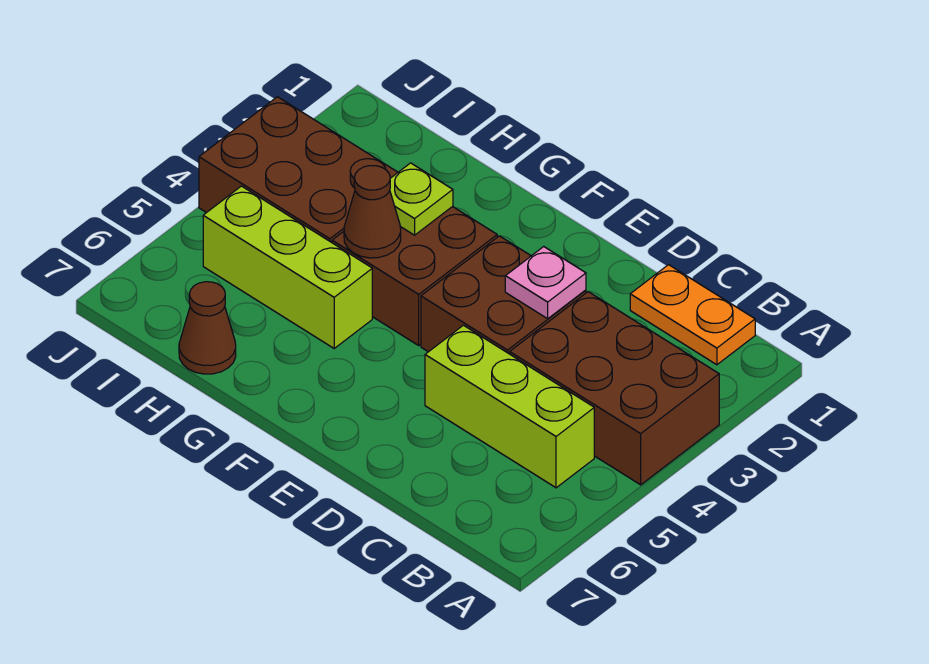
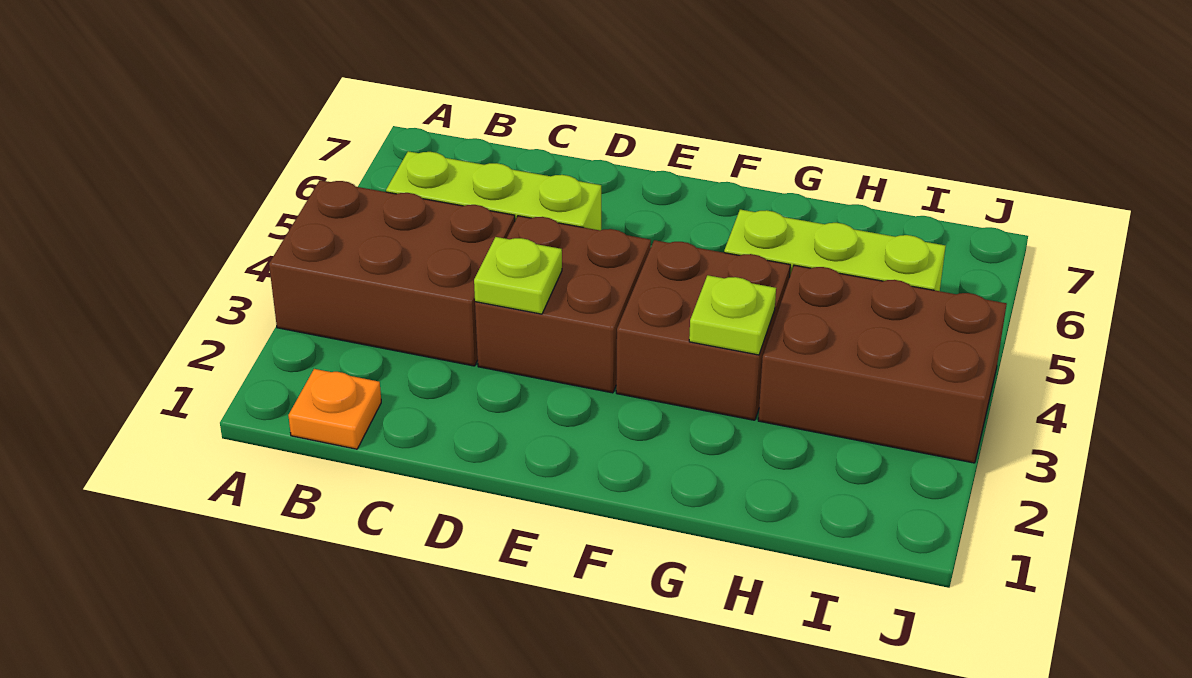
orange plate B1:C1 level 1 -> orange plate B1 level 1
pink plate D3 level 2 -> lime plate D3 level 2
brown cone G4 level 2 -> none
brown cone H7 level 1 -> none

